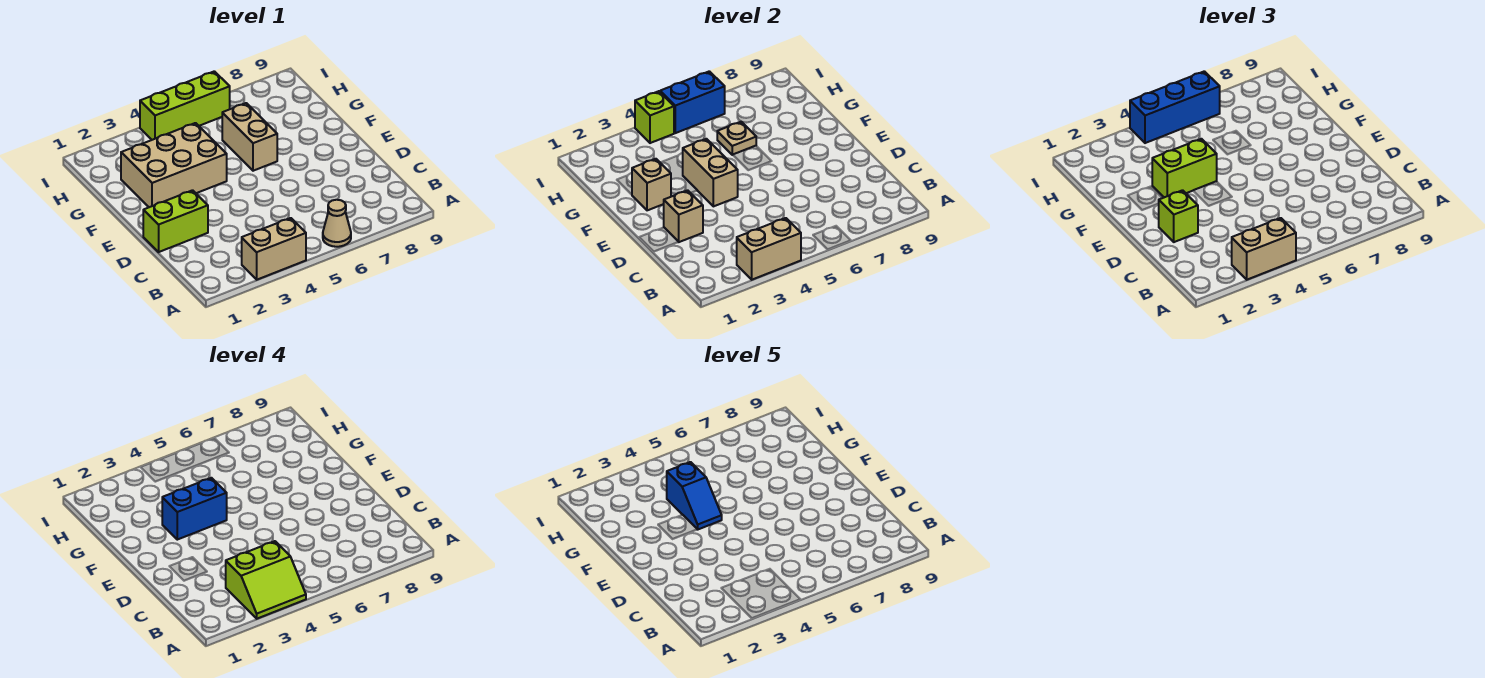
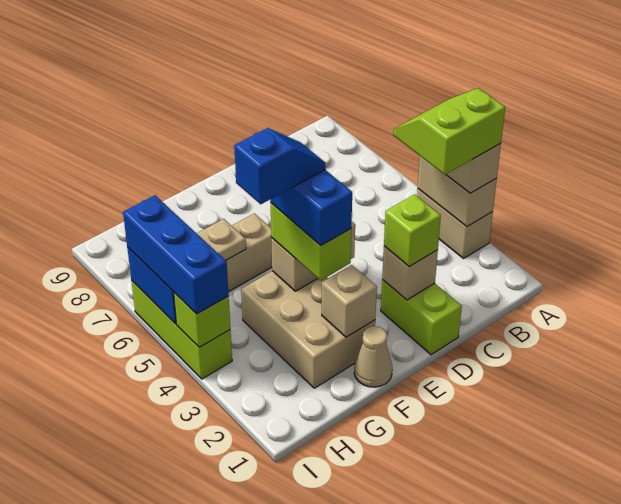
lime slope A3:B4 level 4 top B -> lime slope A3:B4 level 4 top 3
tan cone A6 level 1 -> tan cone F1 level 1

